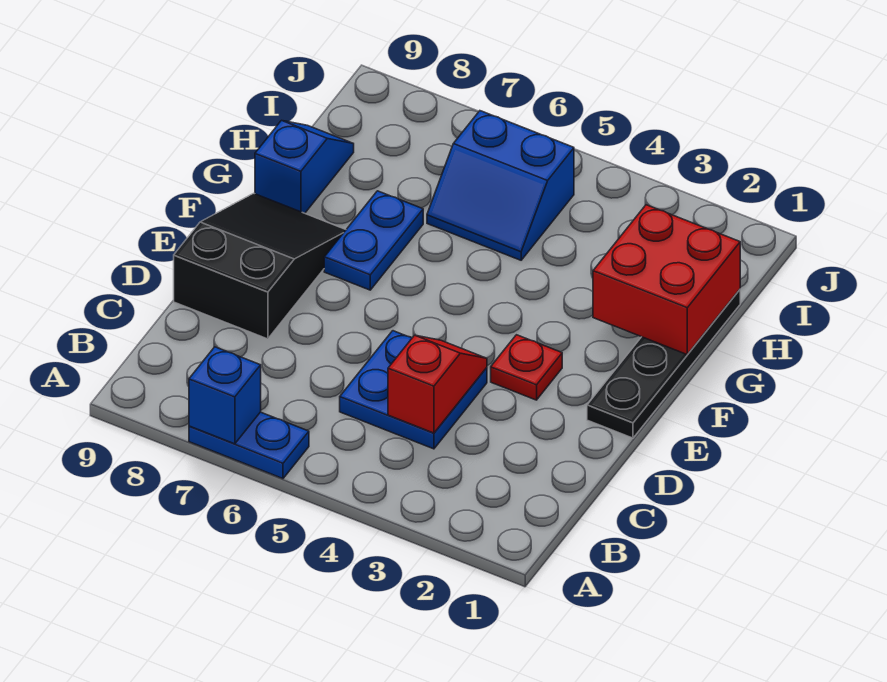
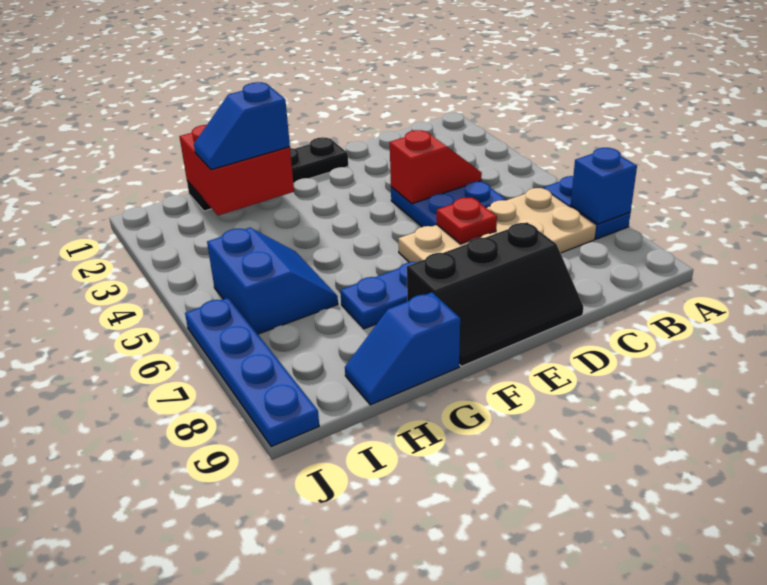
none -> tan plate B6:E7 level 1
red slope C4:D4 level 2 top C -> red slope C4:D4 level 2 top D
black slope D8:F9 level 1 top D -> black slope D8:F9 level 1 top 8
red plate E3 level 1 -> red plate D6 level 2
none -> blue slope G2:H2 level 3 top G
none -> blue plate J6:J9 level 1

